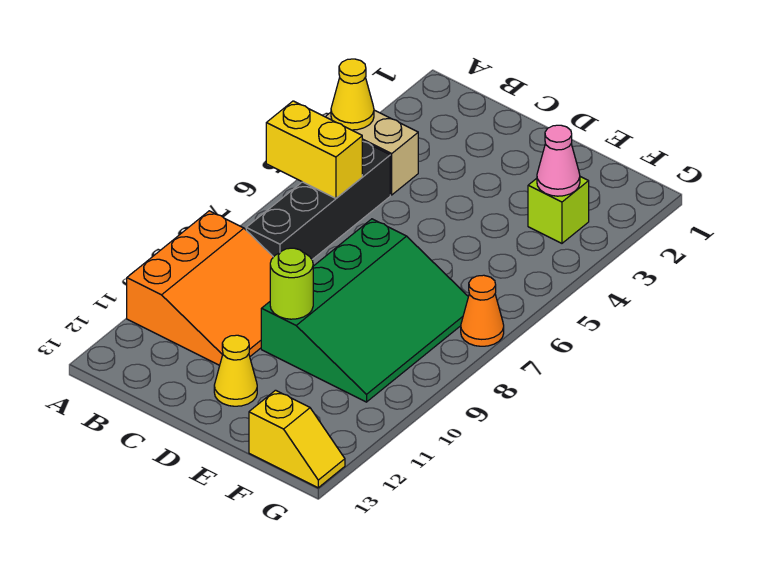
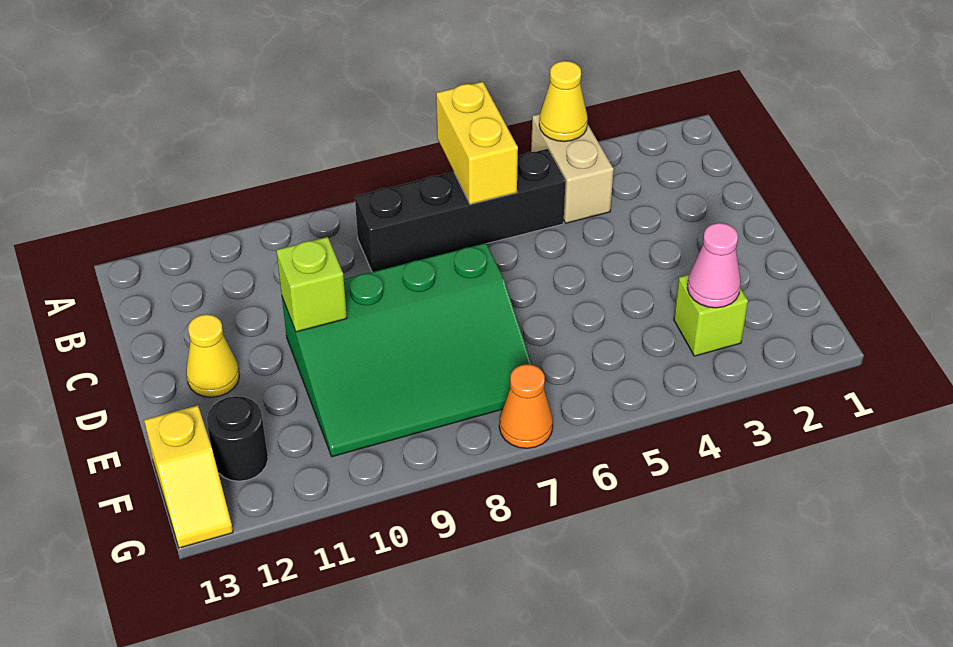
orange slope A9:C11 level 1 top A -> none
lime round brick D10 level 2 -> lime brick D10 level 2
none -> black round brick F12 level 1

